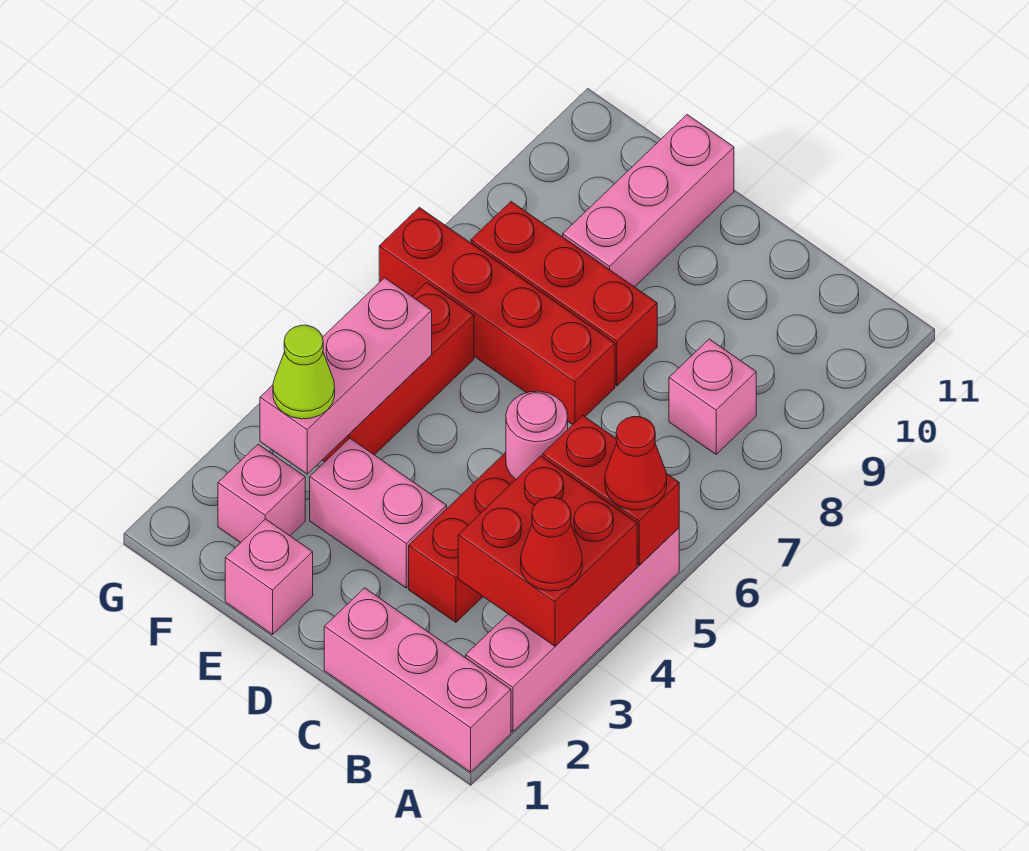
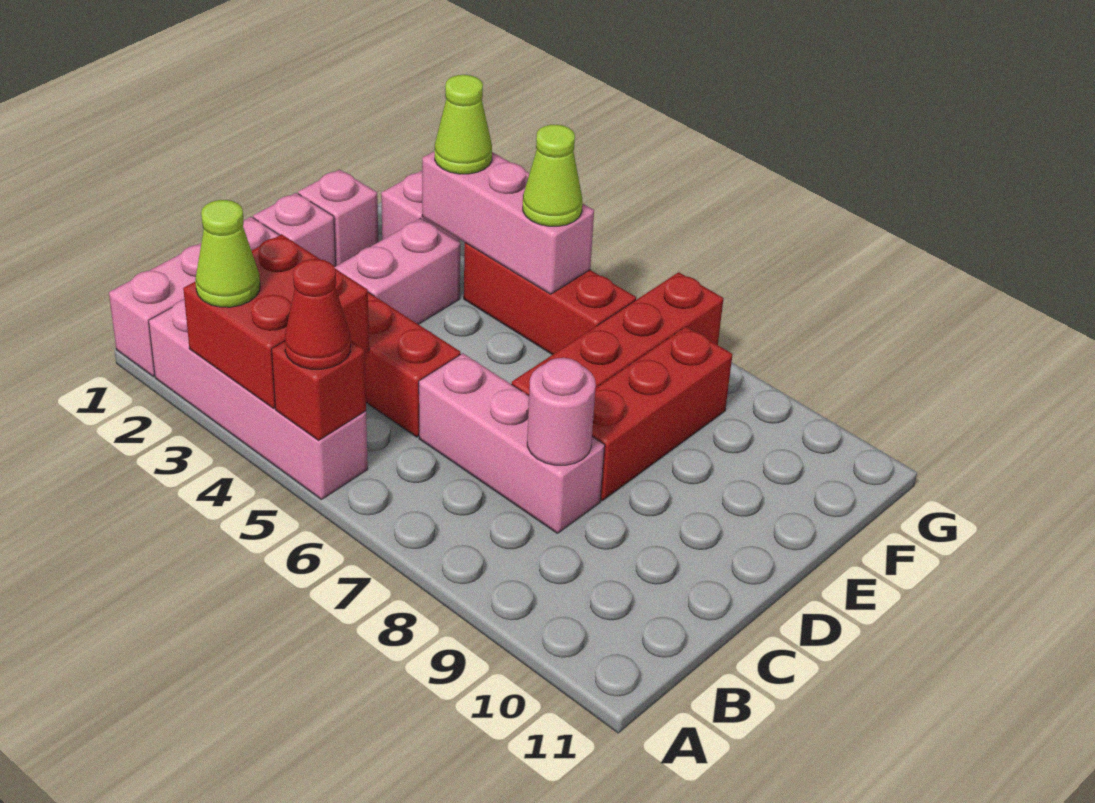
red cone A3 level 3 -> lime cone A3 level 3
red brick A5:B5 level 2 -> red brick A5 level 2
pink brick B8 level 1 -> pink brick D1 level 1
pink round brick C5 level 2 -> pink round brick C8 level 2
pink brick E9:E11 level 1 -> pink brick C6:C8 level 1
none -> lime cone F5 level 3

